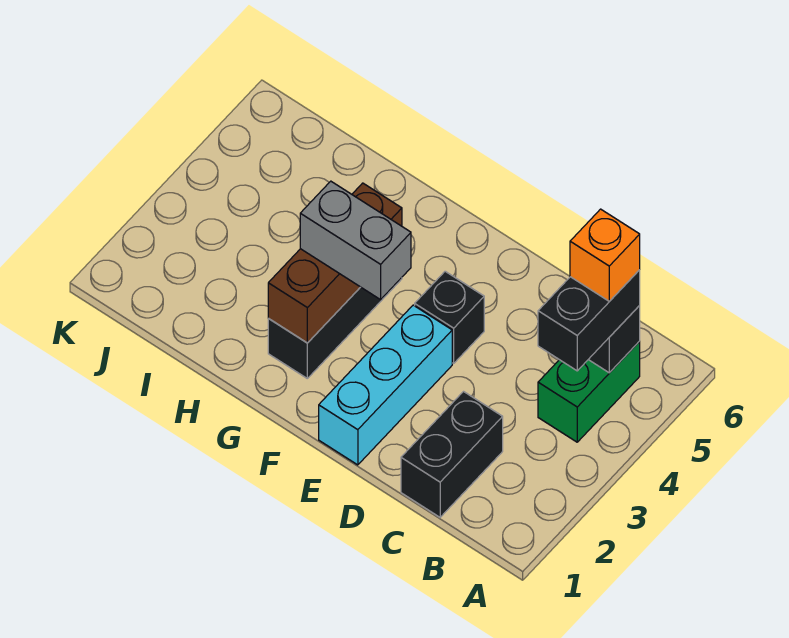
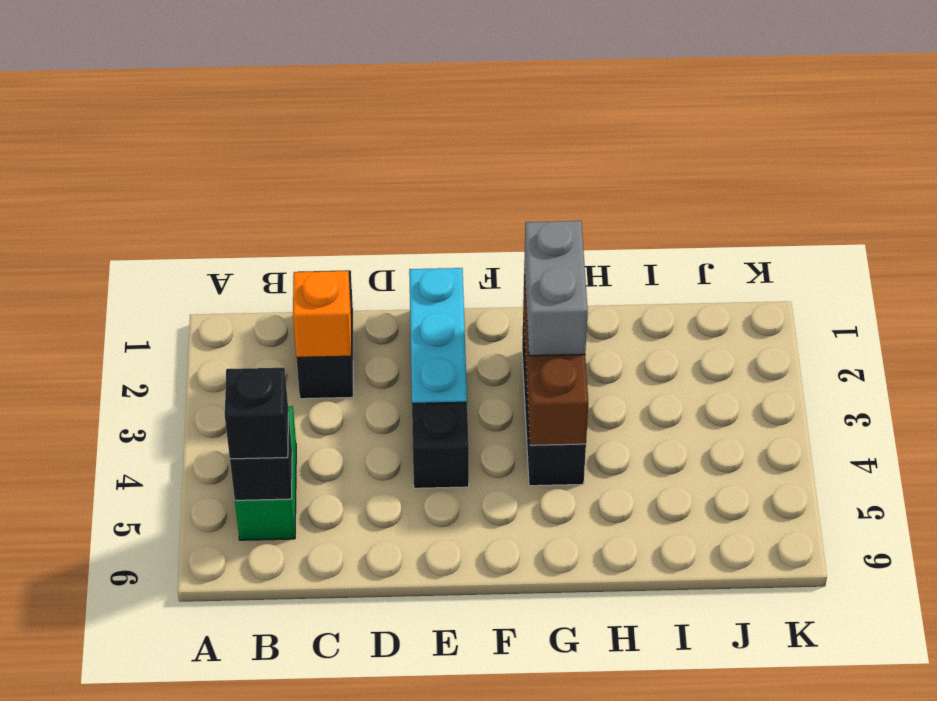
black brick B4:B5 level 3 -> black brick B5 level 3
orange brick B5 level 4 -> orange brick C2 level 2
grey brick F3:G3 level 3 -> grey brick G2:G3 level 3

